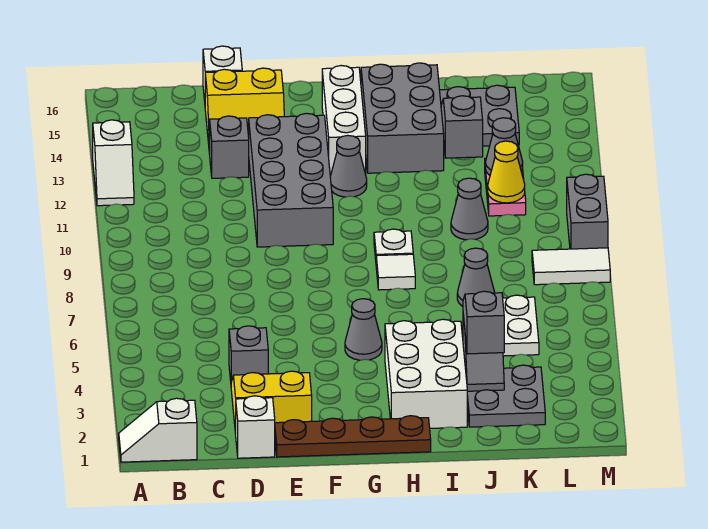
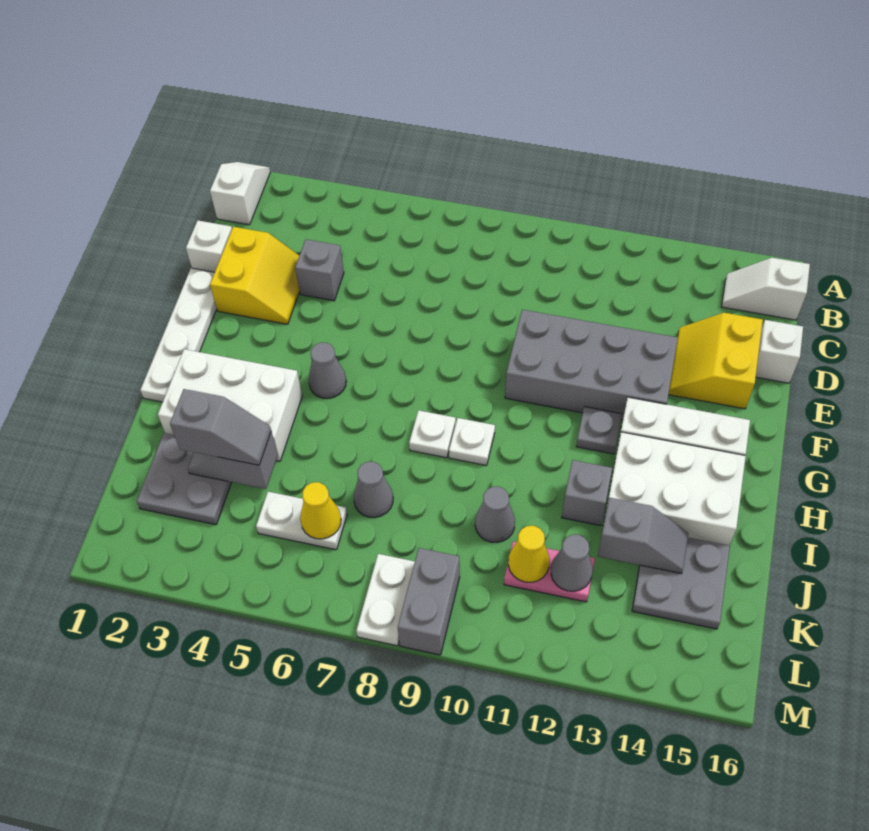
white slope A12:A13 level 1 top 13 -> white slope B15:B16 level 1 top 16
grey brick D13 level 1 -> grey brick I12 level 1
brown plate E1:H1 level 1 -> white plate E1:H1 level 1
grey cone G12 level 1 -> grey plate G12 level 1
white tile H8 level 1 -> white plate H8 level 1
grey brick H13:I15 level 1 -> white brick H13:I15 level 1
none -> yellow cone K6 level 2
white tile L8:M8 level 1 -> white plate L8:M8 level 1
grey brick M9:M10 level 1 -> grey brick L9:M9 level 1

